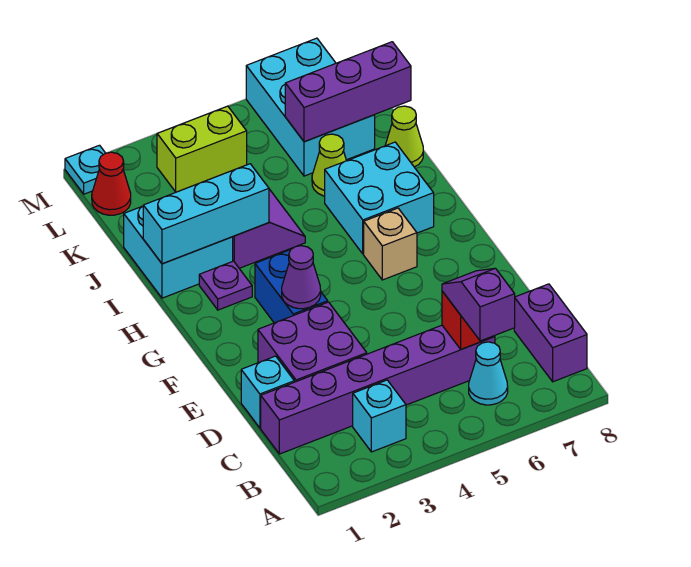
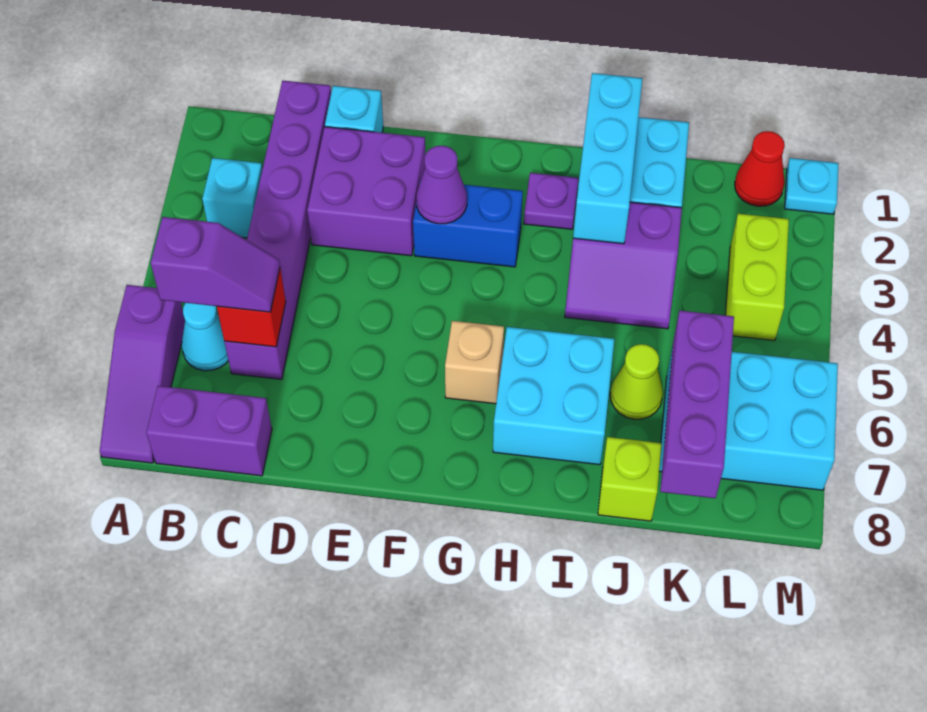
none -> purple slope A6:A8 level 1 top 6
lime cone J8 level 1 -> lime brick J8 level 1

